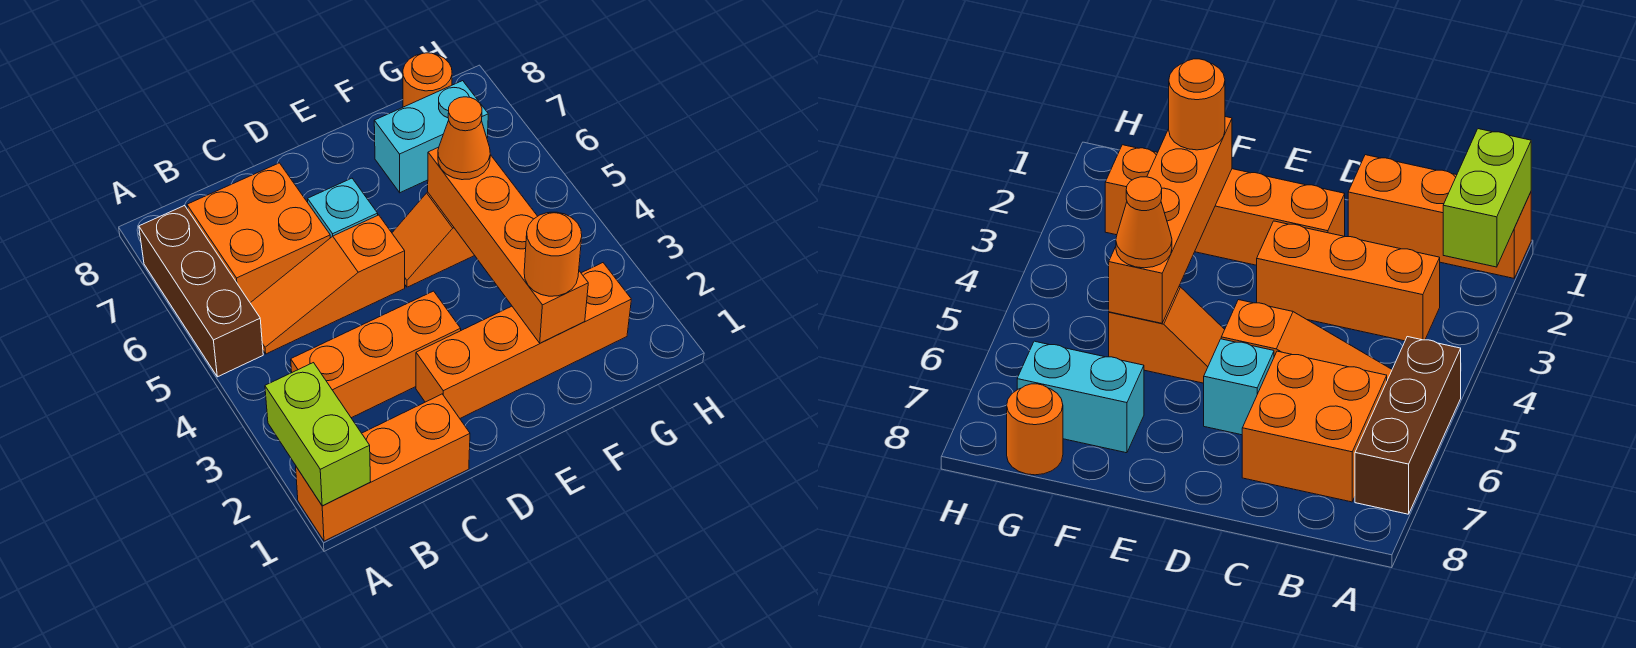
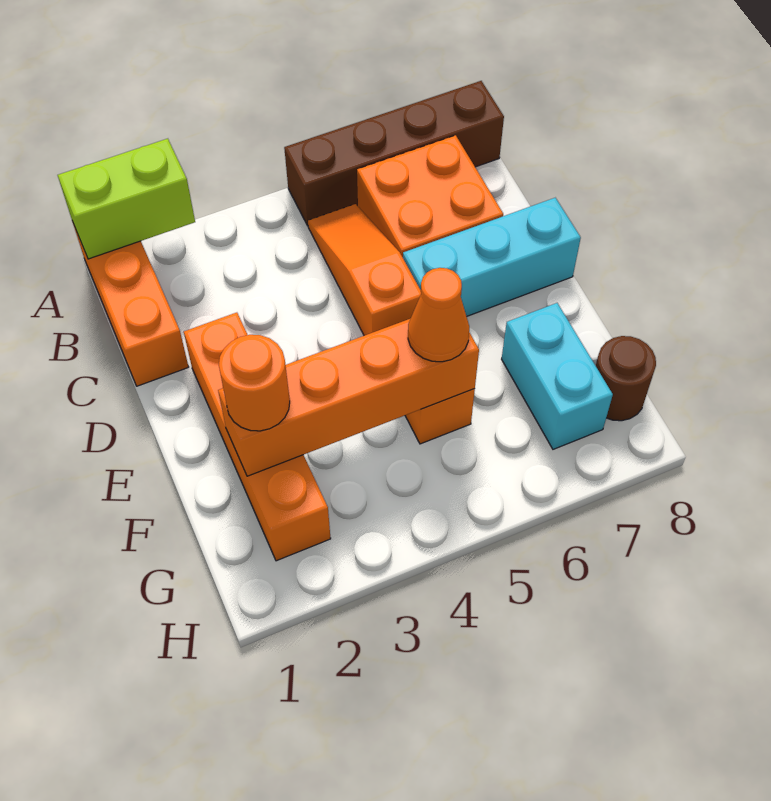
brown brick A5:A7 level 1 -> brown brick A5:A8 level 1
orange brick B3:D3 level 1 -> none
cyan brick D6 level 1 -> cyan brick D6:D8 level 1
orange round brick G8 level 1 -> brown round brick G8 level 1

